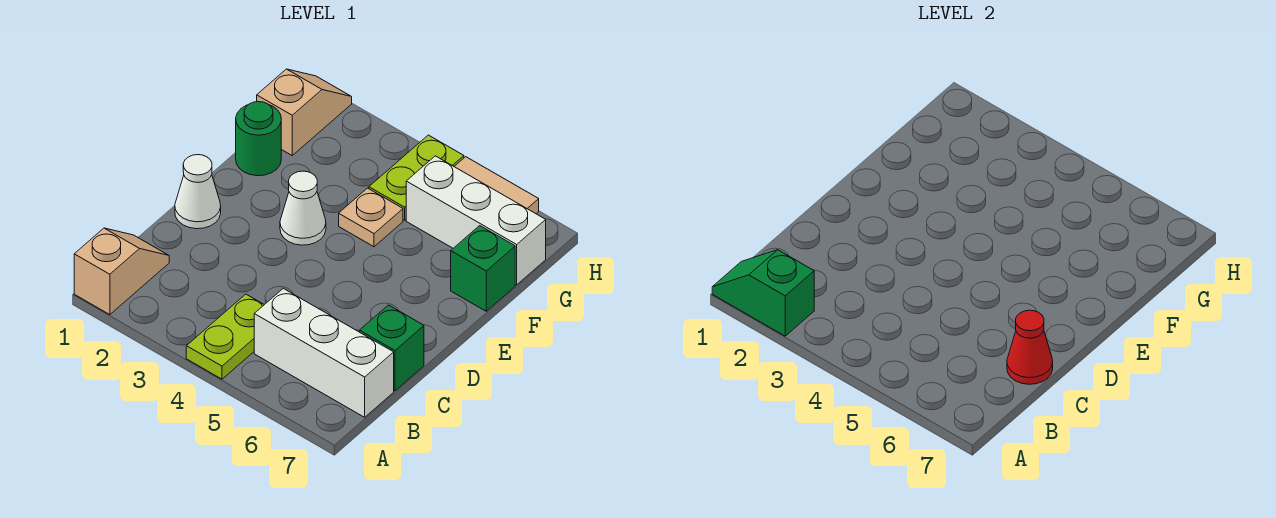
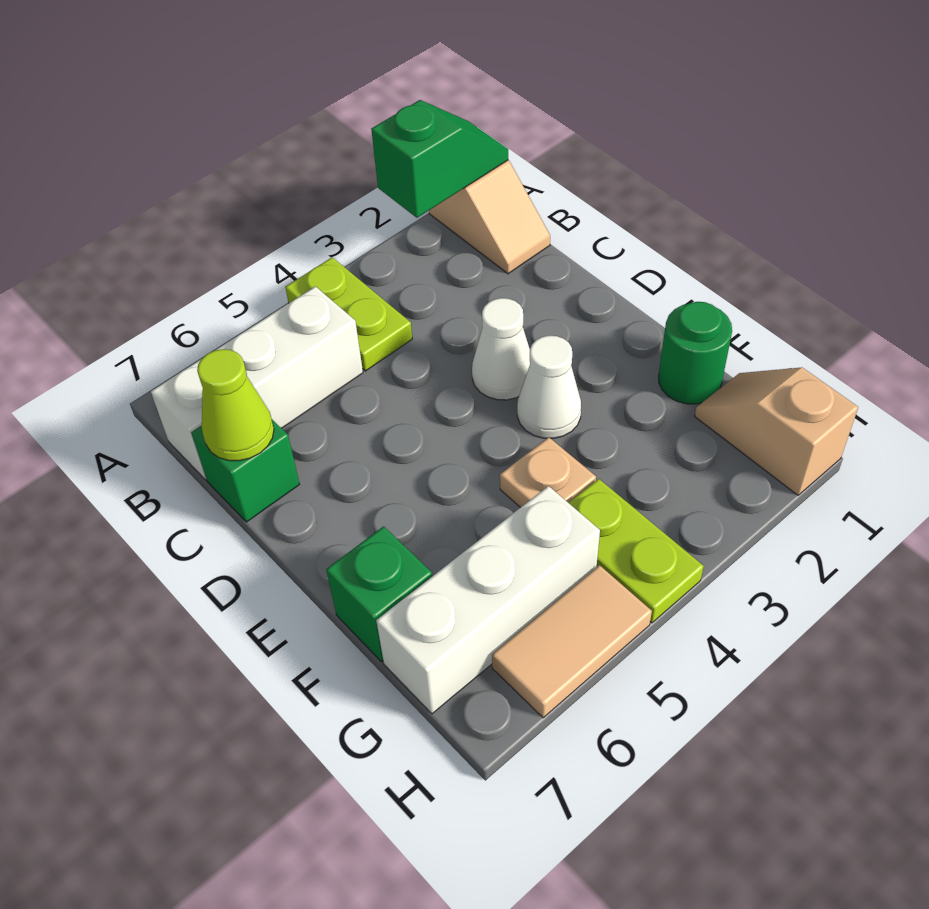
red cone C7 level 2 -> lime cone C7 level 2
white cone D1 level 1 -> white cone D3 level 1
tan slope G1:H1 level 1 top G -> tan slope G1:H1 level 1 top H

